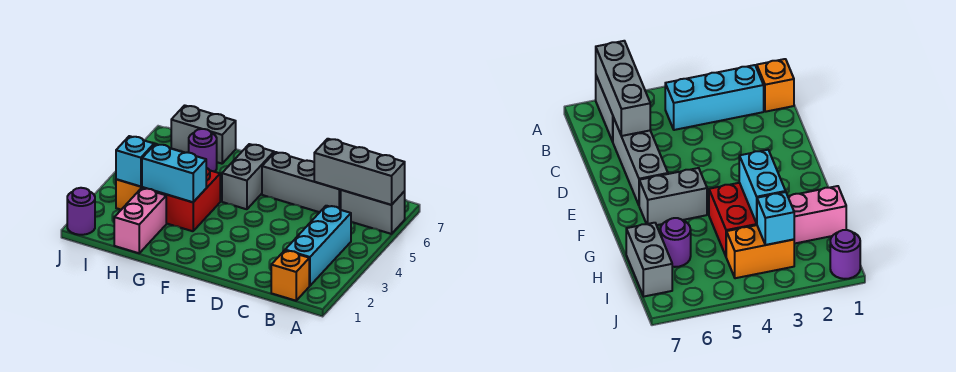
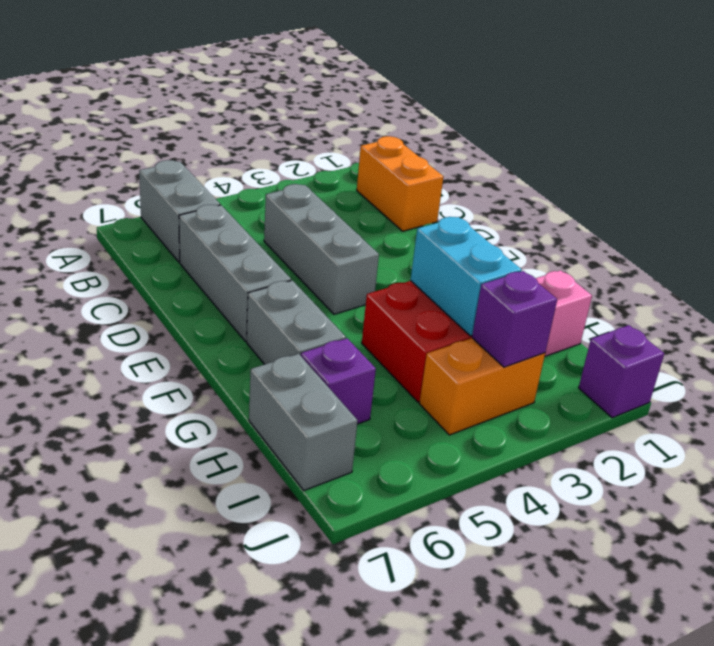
grey brick A6:C6 level 2 -> grey brick C4:E4 level 1
orange brick B1 level 1 -> orange brick B1:C1 level 1
cyan brick B2:B4 level 1 -> none
grey brick F5:F6 level 1 -> grey brick F6:G6 level 1
purple round brick H6 level 1 -> purple brick H6 level 1
cyan brick I3 level 2 -> purple brick I3 level 2
purple round brick J1 level 1 -> purple brick J1 level 1

